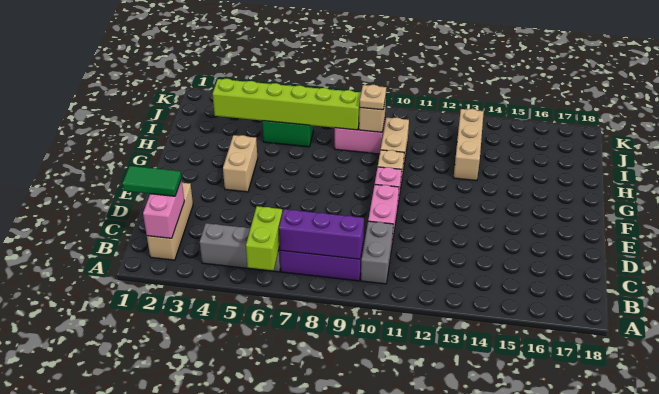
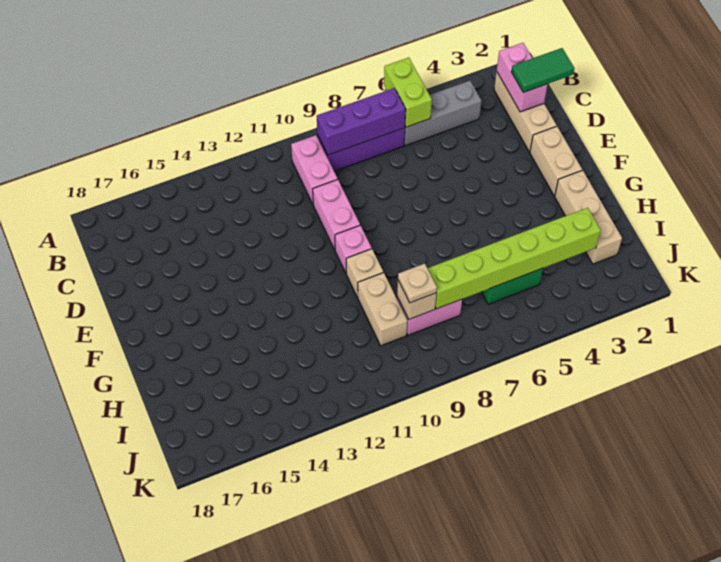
grey brick B10:C10 level 1 -> pink brick B10:C10 level 1
tan brick F4:G4 level 1 -> tan brick E2:F2 level 1
tan brick H13:J13 level 1 -> tan brick G2:I2 level 1

